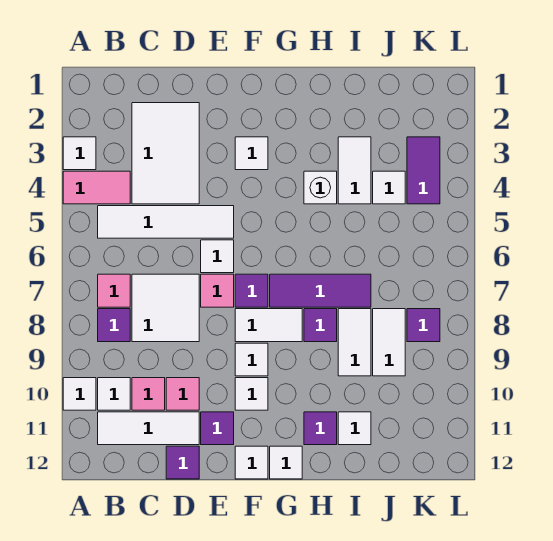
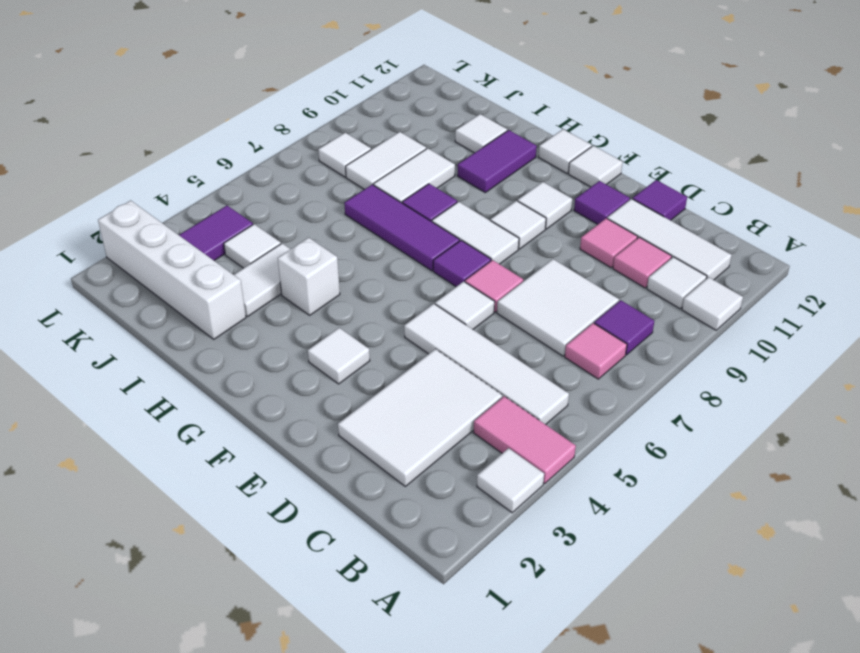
purple tile H11 level 1 -> purple tile H10:H11 level 1
none -> white brick I2:L2 level 1
purple tile K8 level 1 -> white tile K8 level 1

